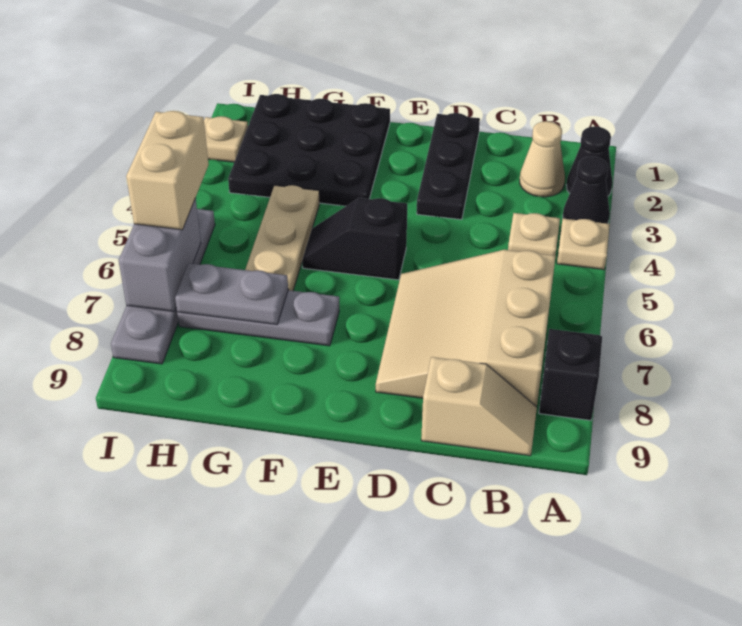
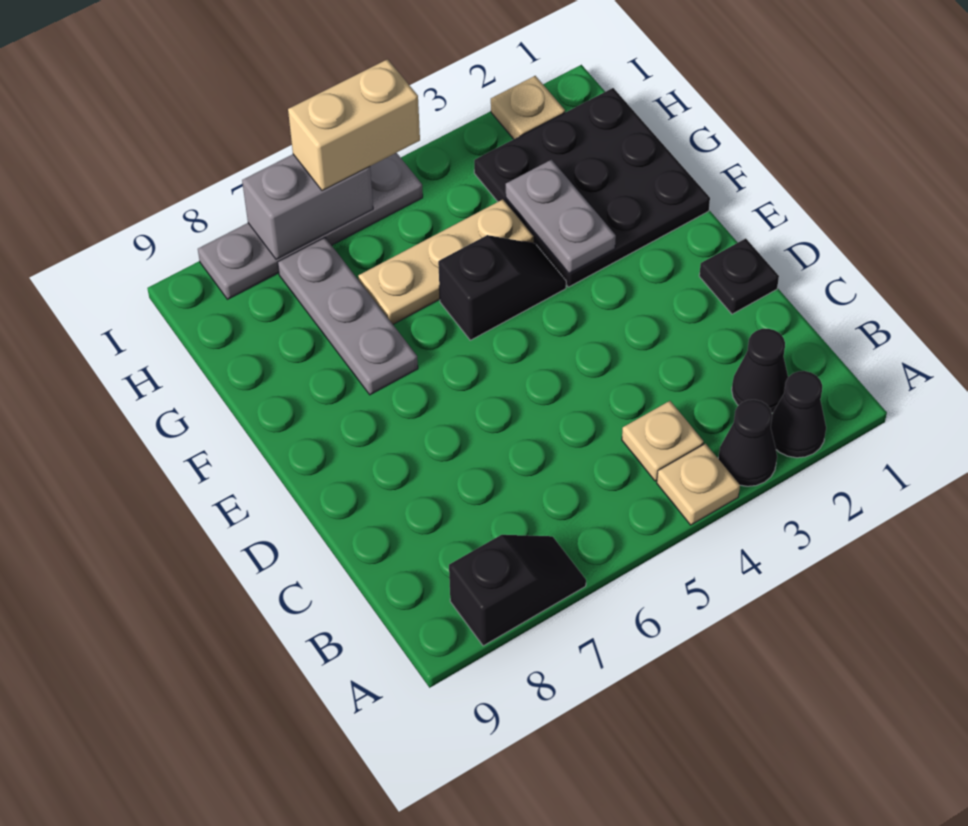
tan cone B2 level 1 -> black cone B2 level 1
tan slope B6:D8 level 1 top B -> none
tan slope B9:C9 level 1 top C -> none
black plate D1:D3 level 1 -> black plate D1 level 1
black slope E5:F5 level 1 top E -> black slope F4:F5 level 1 top 5
grey plate G7:H7 level 2 -> grey plate F3:G3 level 2

